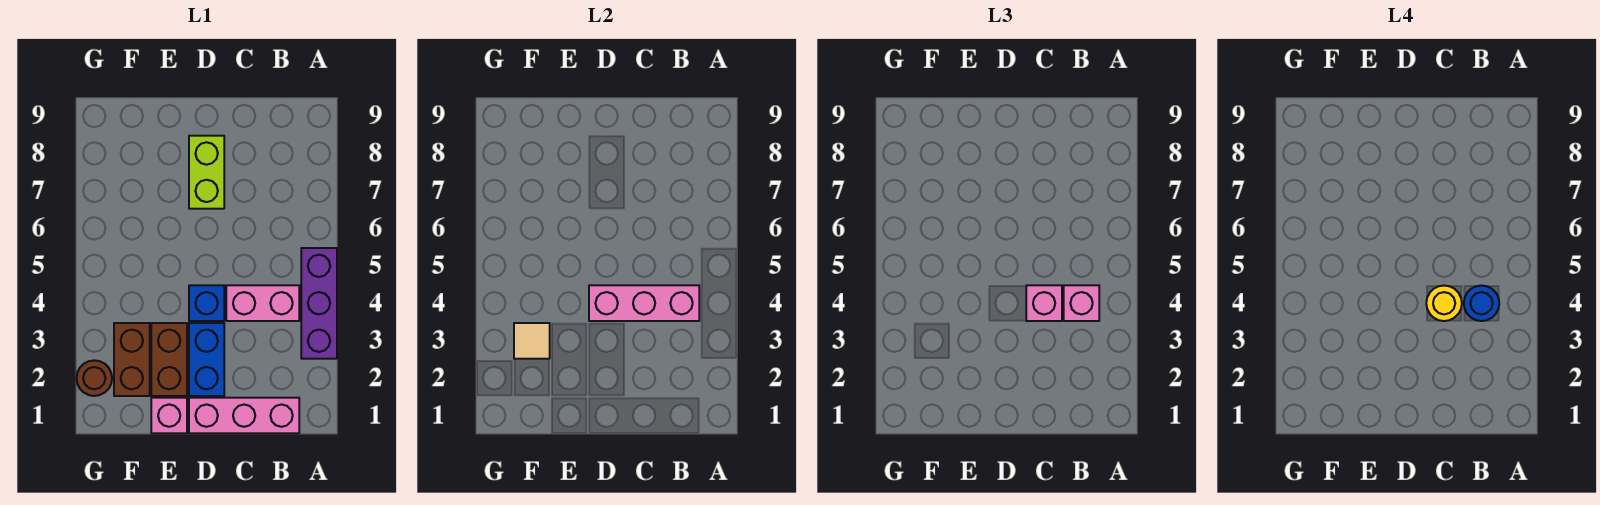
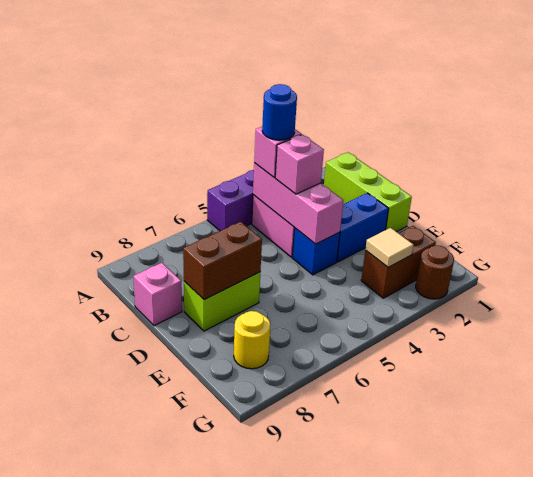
pink brick B1:D1 level 1 -> lime brick B1:D1 level 1
yellow round brick C4 level 4 -> yellow round brick F8 level 1
pink brick E1 level 1 -> pink brick C9 level 1
brown brick E2:E3 level 1 -> brown brick D7:D8 level 2

